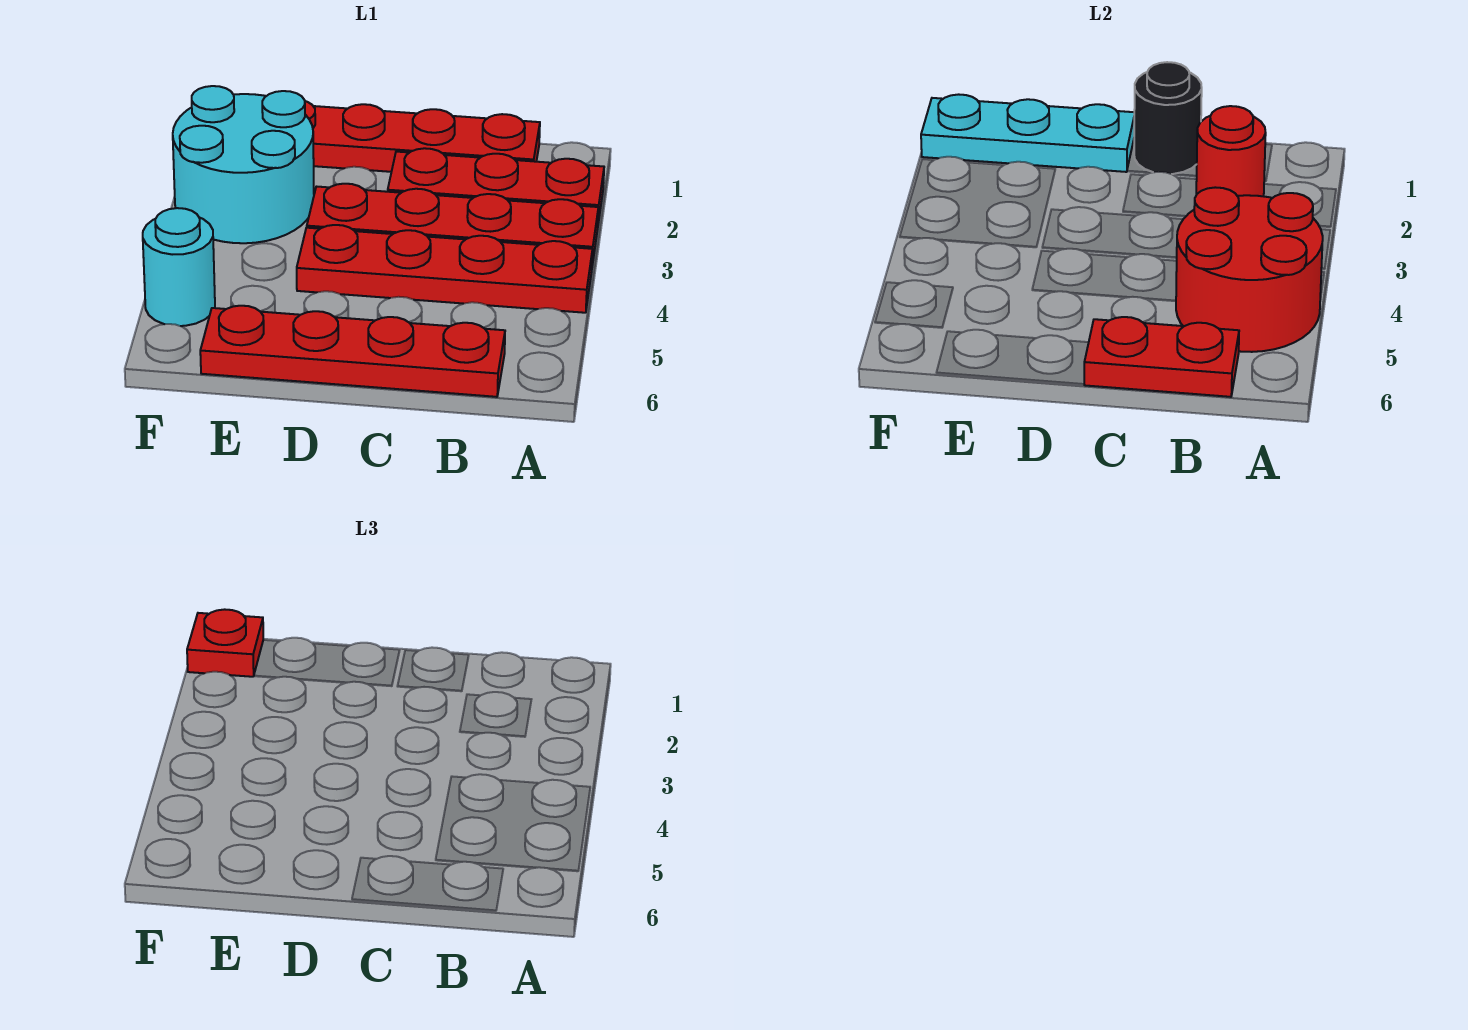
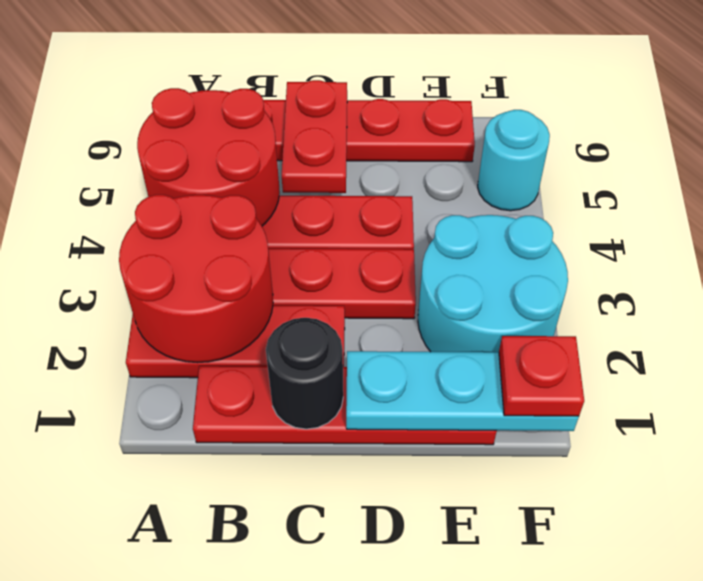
red round brick B2 level 2 -> red round brick A2:B3 level 2
red plate B6:C6 level 2 -> red plate C5:C6 level 2

